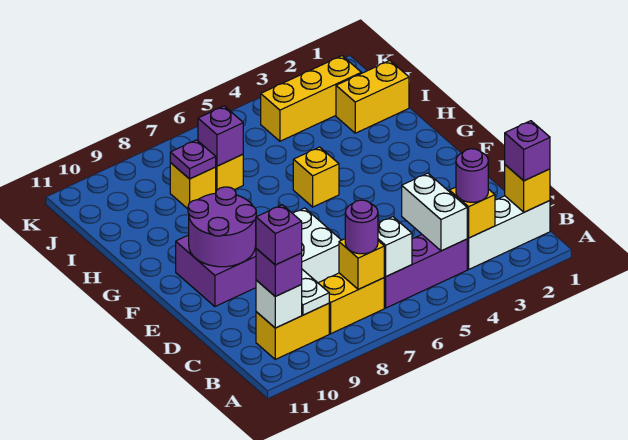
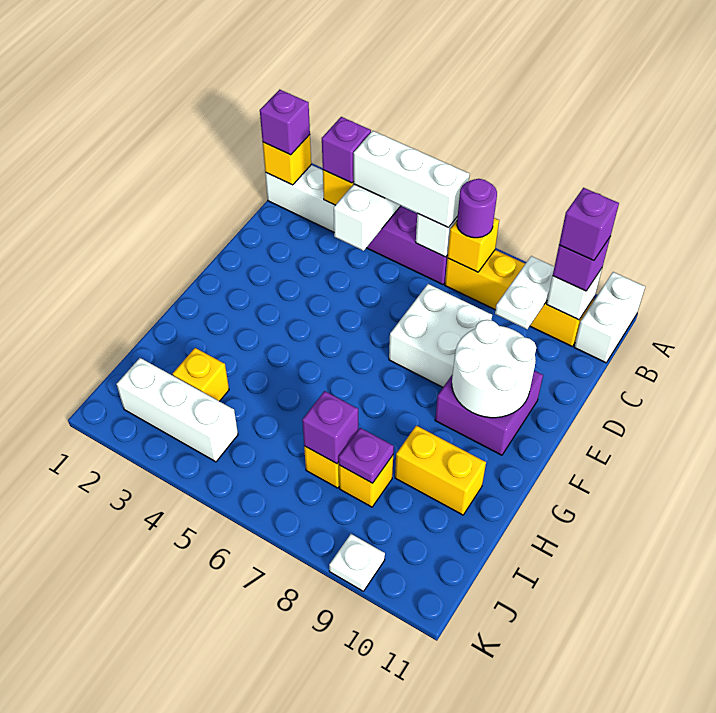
none -> white brick A11:B11 level 1
purple round brick B3 level 3 -> purple brick B3 level 3
none -> white brick B4:B6 level 3
purple round brick E9:F10 level 2 -> white round brick E9:F10 level 2
yellow brick G5 level 1 -> yellow brick I3 level 1
yellow brick I1:I2 level 1 -> yellow brick H9:H10 level 1
yellow brick J2:J4 level 1 -> white brick J2:J4 level 1
none -> white plate K9 level 1

